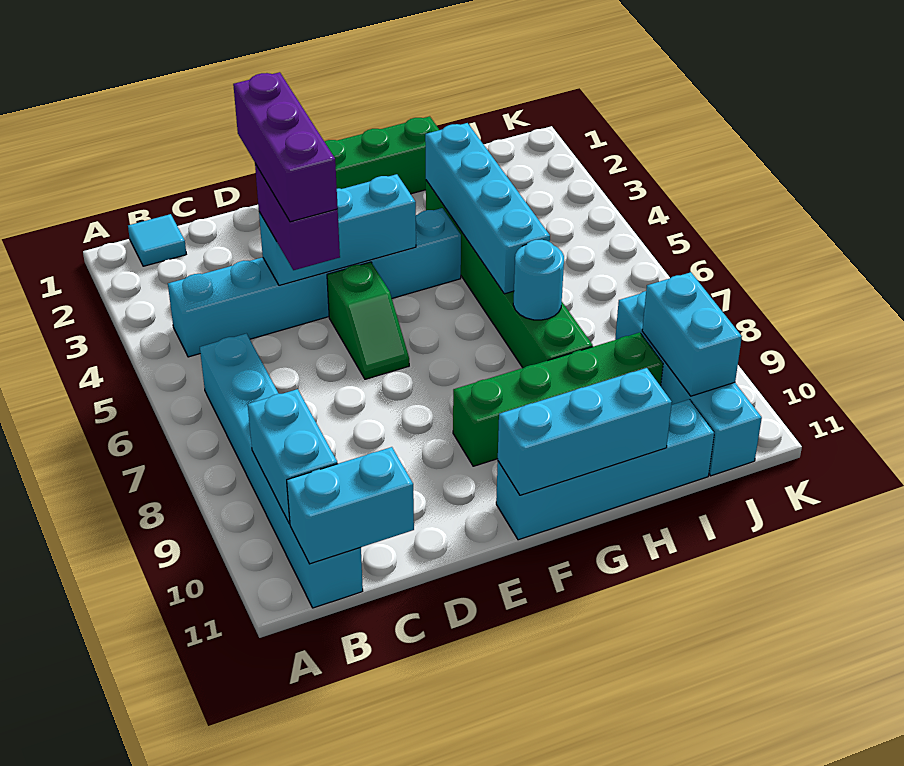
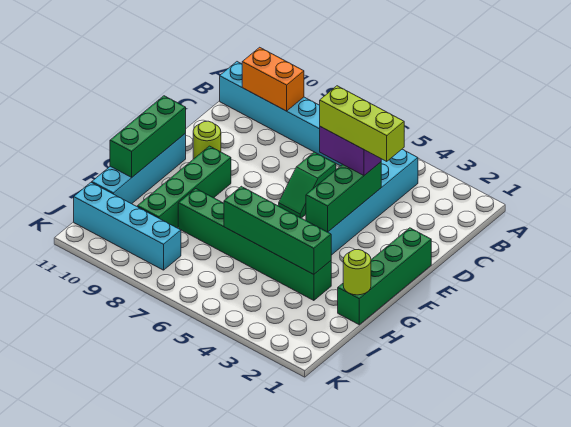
cyan tile B1 level 1 -> none
cyan brick B9:B10 level 2 -> orange brick B9:B10 level 2
cyan brick B11:C11 level 2 -> none
purple brick D3:D5 level 4 -> lime brick D3:D5 level 4
cyan brick D4:F4 level 2 -> green brick D4:F4 level 2
green slope E5:E6 level 1 top 5 -> green slope D6:E6 level 1 top D
none -> lime round brick E10 level 1
cyan brick F11:H11 level 2 -> green brick F11:H11 level 2
none -> lime round brick H1 level 2
cyan brick H3:H6 level 2 -> green brick H3:H6 level 2
cyan round brick H7 level 2 -> none
cyan brick J9:J10 level 2 -> none

